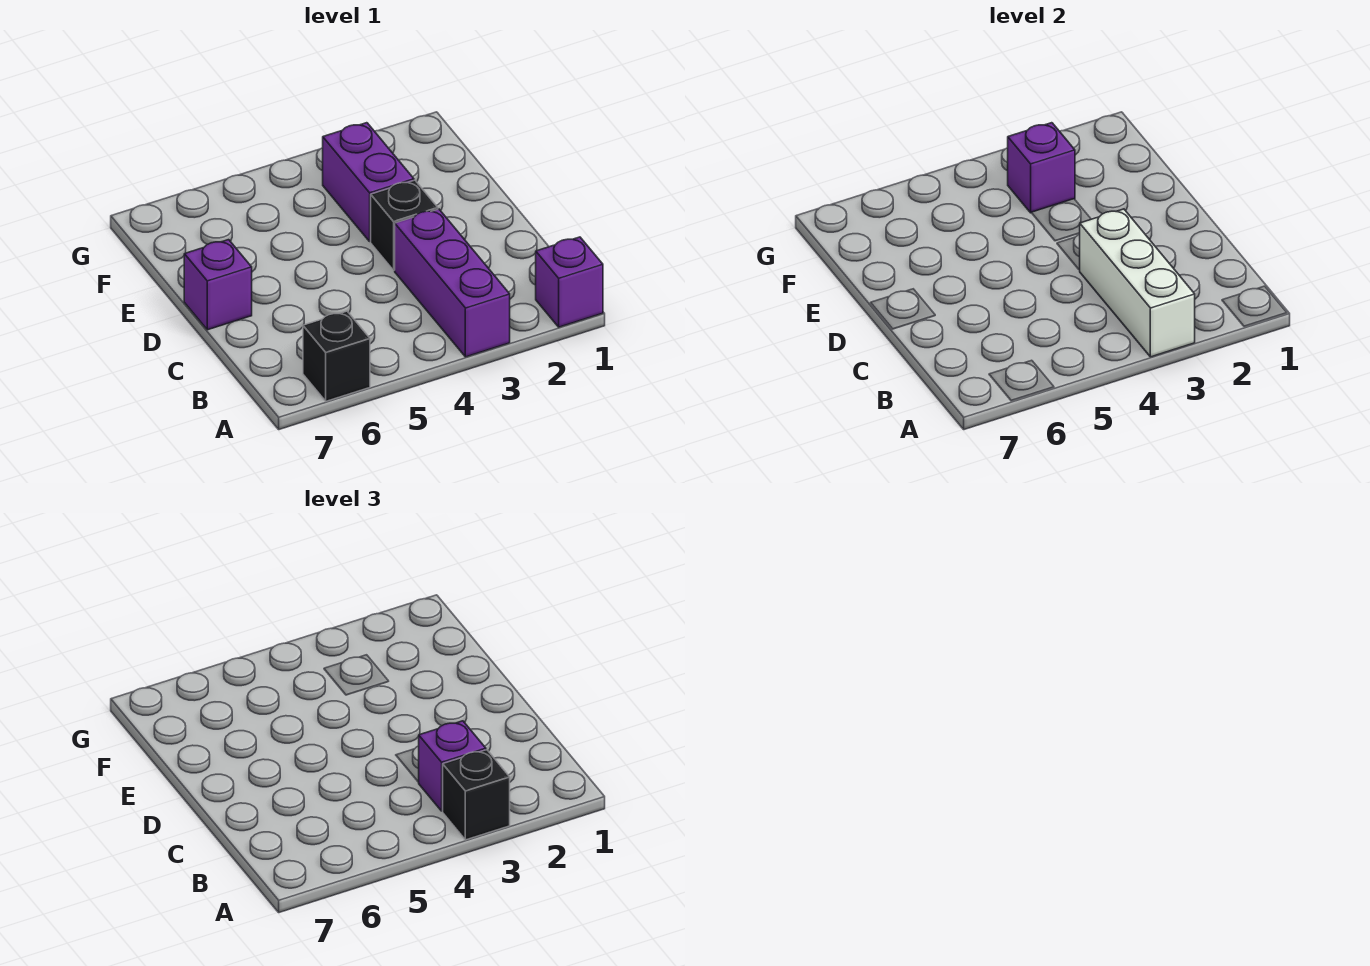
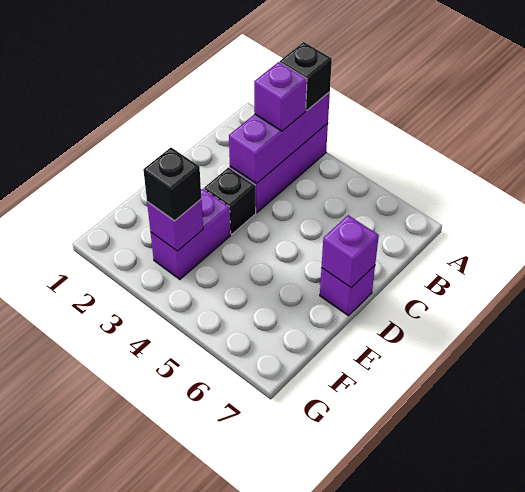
purple brick A1 level 1 -> purple brick D7 level 2
white brick A3:C3 level 2 -> purple brick A3:C3 level 2
black brick A6 level 1 -> black brick F3 level 3

